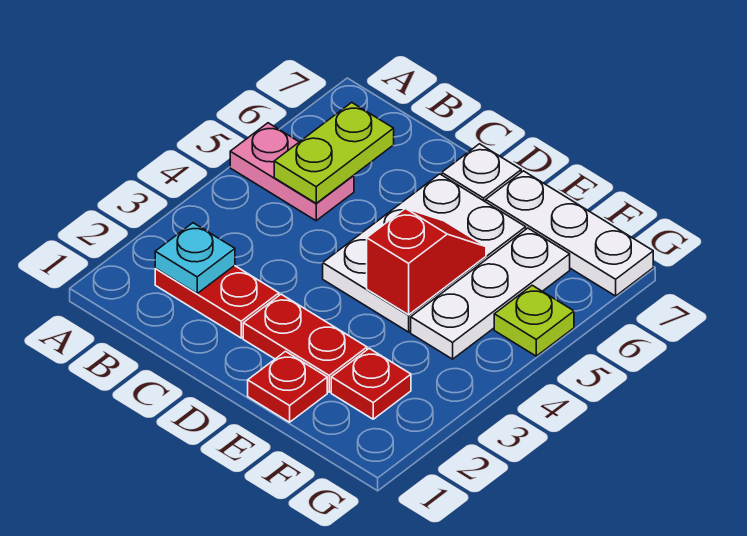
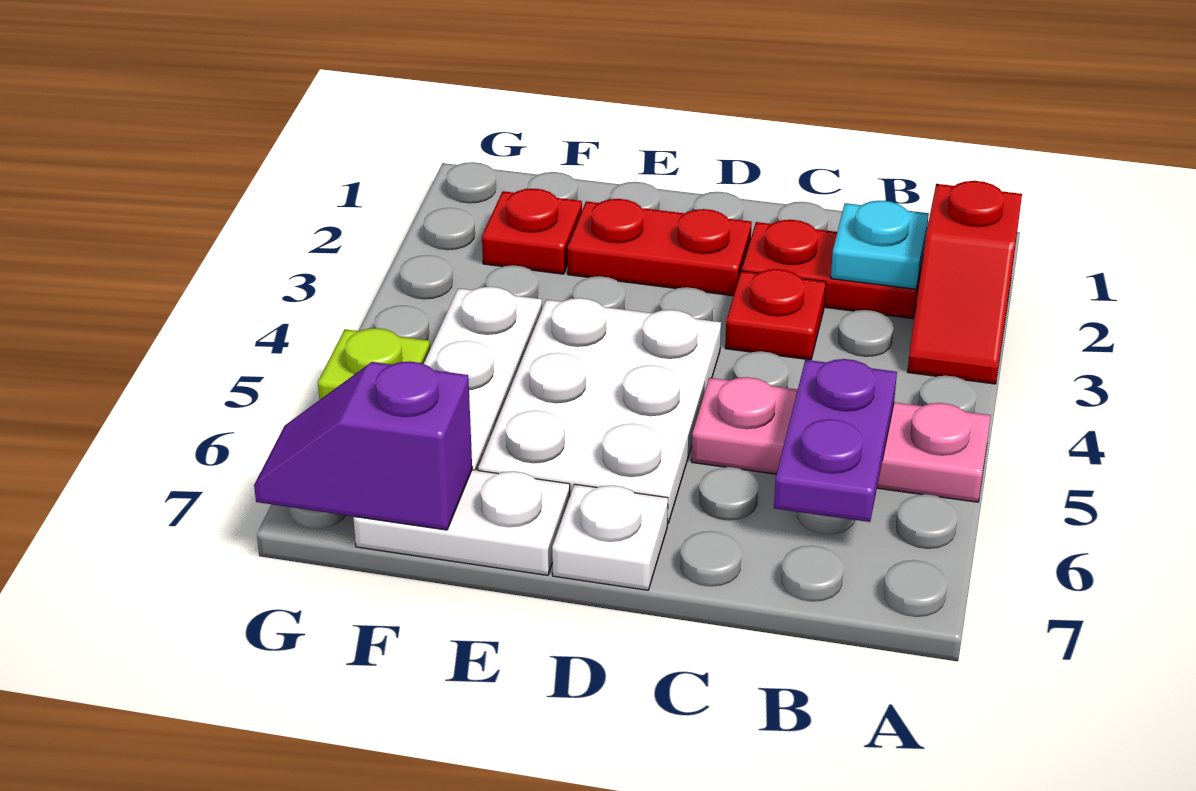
pink plate A5:B5 level 1 -> pink plate A5:C5 level 1
lime plate B5:B6 level 2 -> purple plate B5:B6 level 2
red plate E1 level 1 -> red plate C3 level 1
red slope E4:E5 level 2 top 4 -> red slope A2:A3 level 1 top 2
white plate E7:G7 level 1 -> white plate E7:F7 level 1
none -> purple slope F7:G7 level 2 top F

